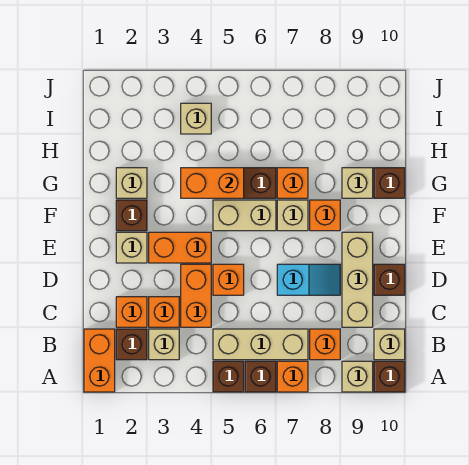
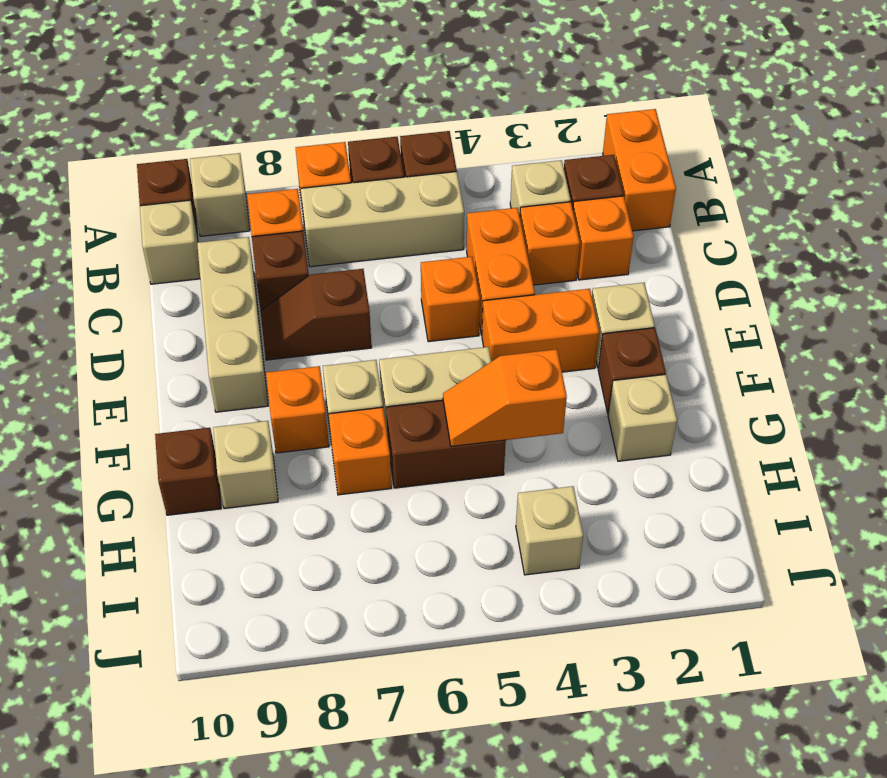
cyan slope D7:D8 level 1 top 7 -> brown slope D7:D8 level 1 top 7
brown brick D10 level 1 -> brown brick C8 level 1
orange brick G4:G5 level 2 -> orange slope G4:G5 level 2 top 4

